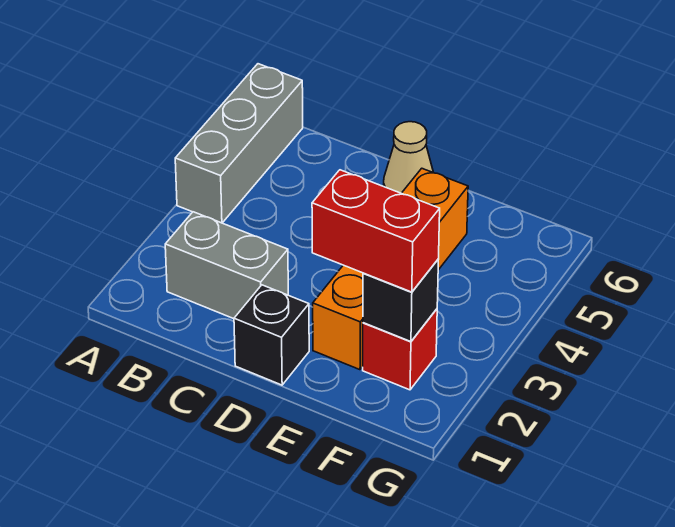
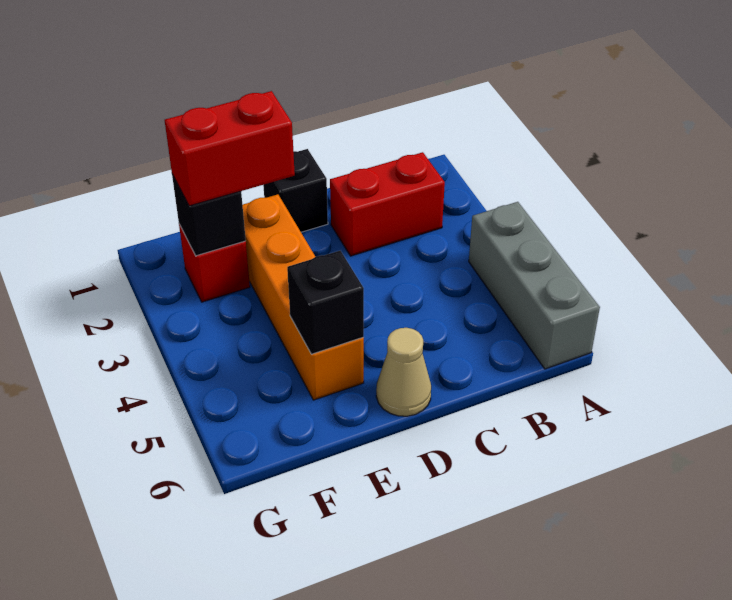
grey brick B2:C2 level 1 -> red brick B2:C2 level 1
none -> black brick E5 level 2

